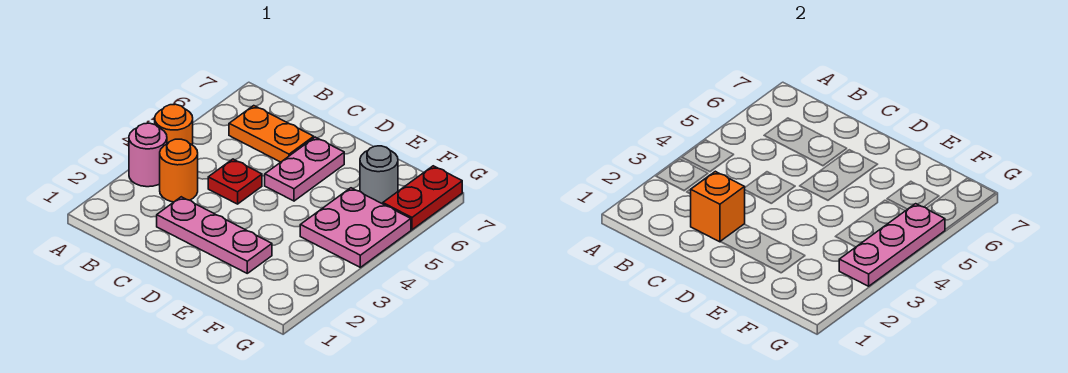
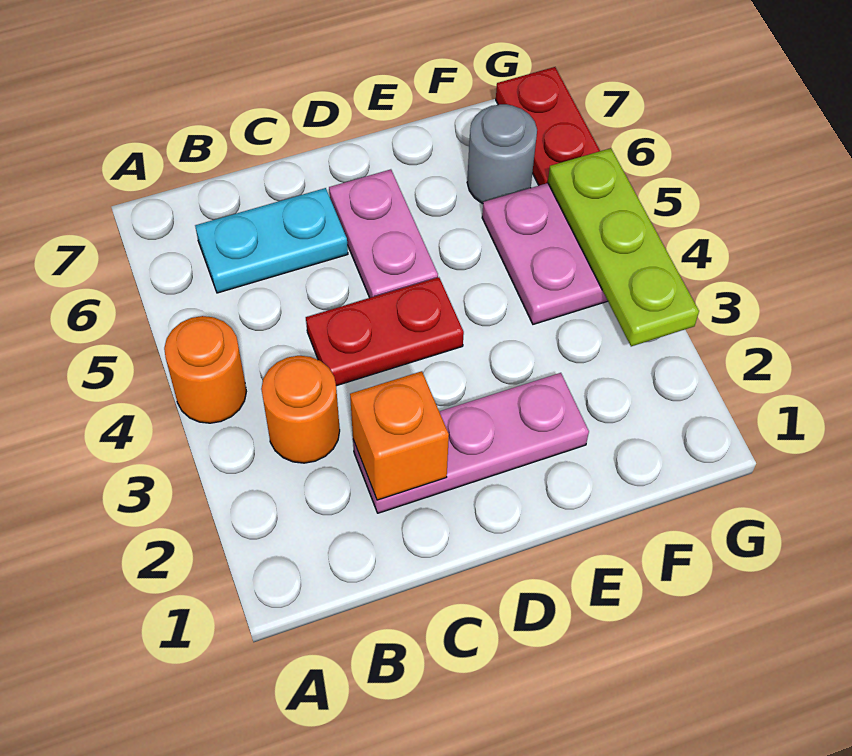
pink round brick A3 level 1 -> none
orange plate B6:C6 level 1 -> cyan plate B6:C6 level 1
red plate C4 level 1 -> red plate C4:D4 level 1
pink plate G3:G5 level 2 -> lime plate G3:G5 level 2

